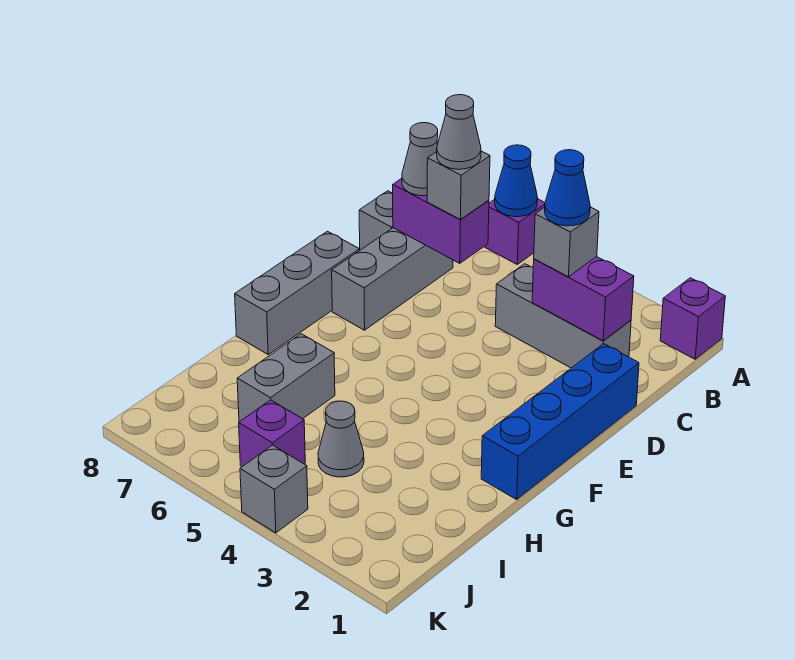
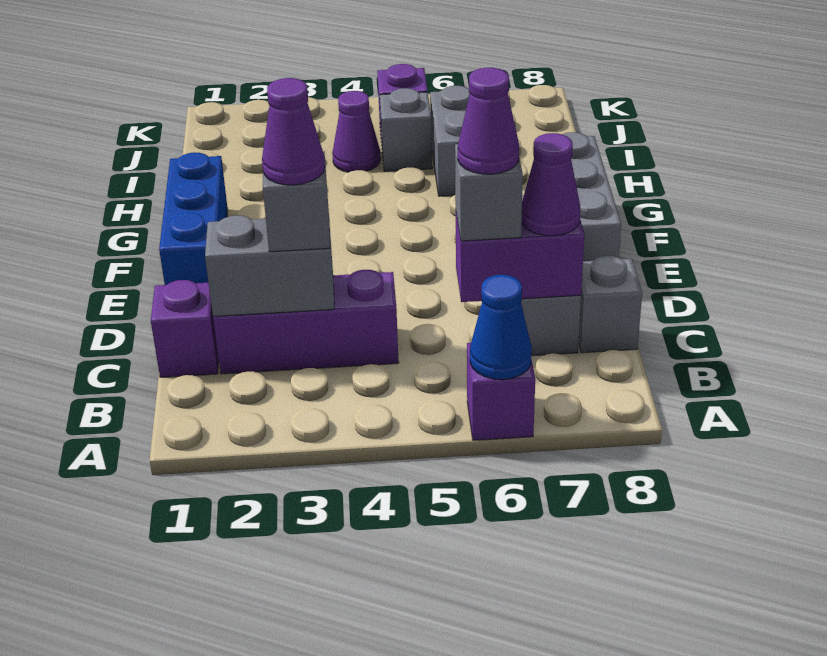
purple brick A1 level 1 -> purple brick C1 level 1
grey brick C2:C4 level 1 -> purple brick C2:C4 level 1
purple brick C2:C3 level 2 -> grey brick C2:C3 level 2
blue cone C3 level 4 -> purple cone C3 level 4
grey cone C6 level 4 -> purple cone C6 level 4
grey cone C7 level 3 -> purple cone C7 level 3
blue brick D1:G1 level 1 -> blue brick E1:G1 level 1
grey cone I4 level 1 -> purple cone I4 level 1
grey brick K4 level 1 -> grey brick I5 level 1

